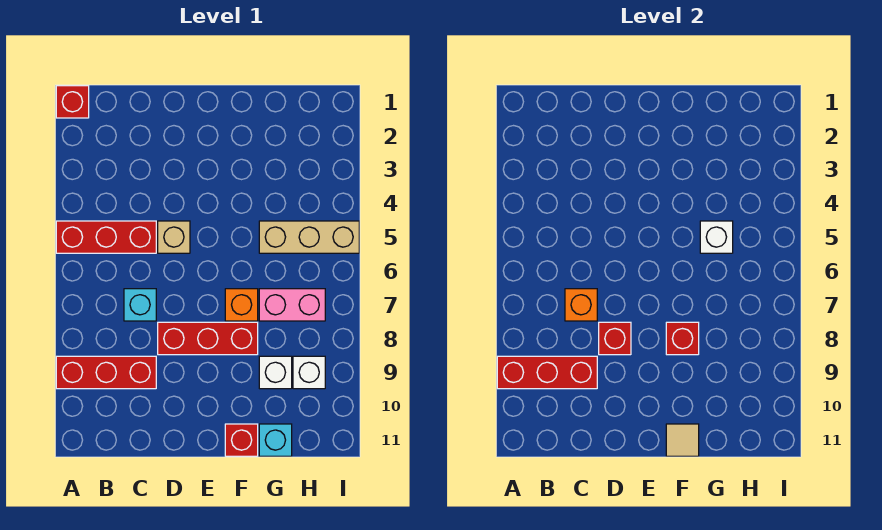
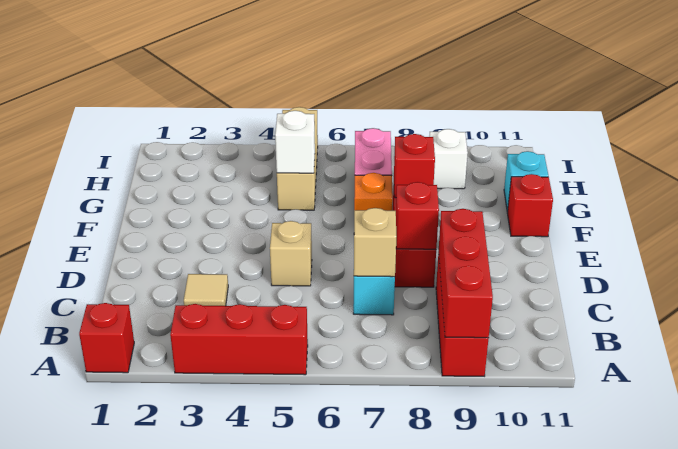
red brick A5:C5 level 1 -> red brick A3:A5 level 1
orange brick C7 level 2 -> tan brick C7 level 2
tan tile F11 level 2 -> tan tile C3 level 1
white brick G9 level 1 -> none

